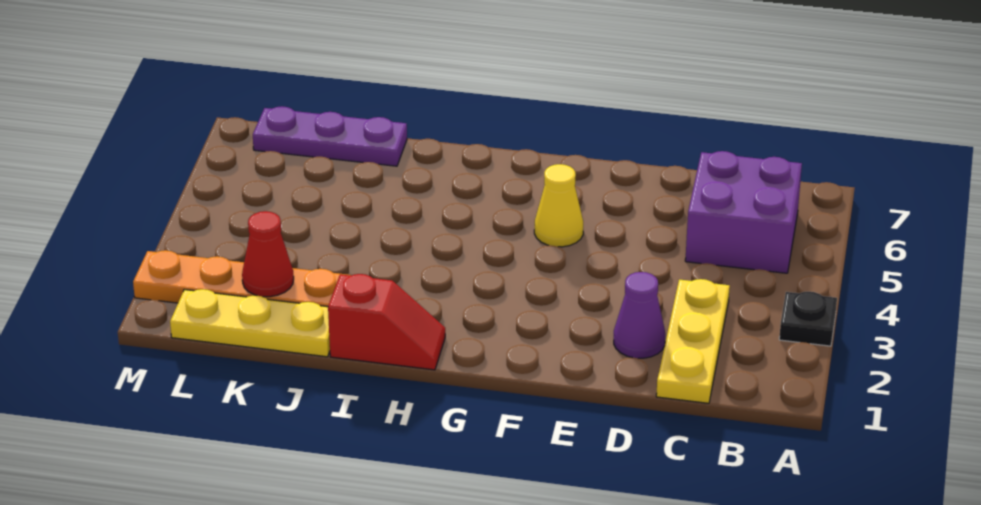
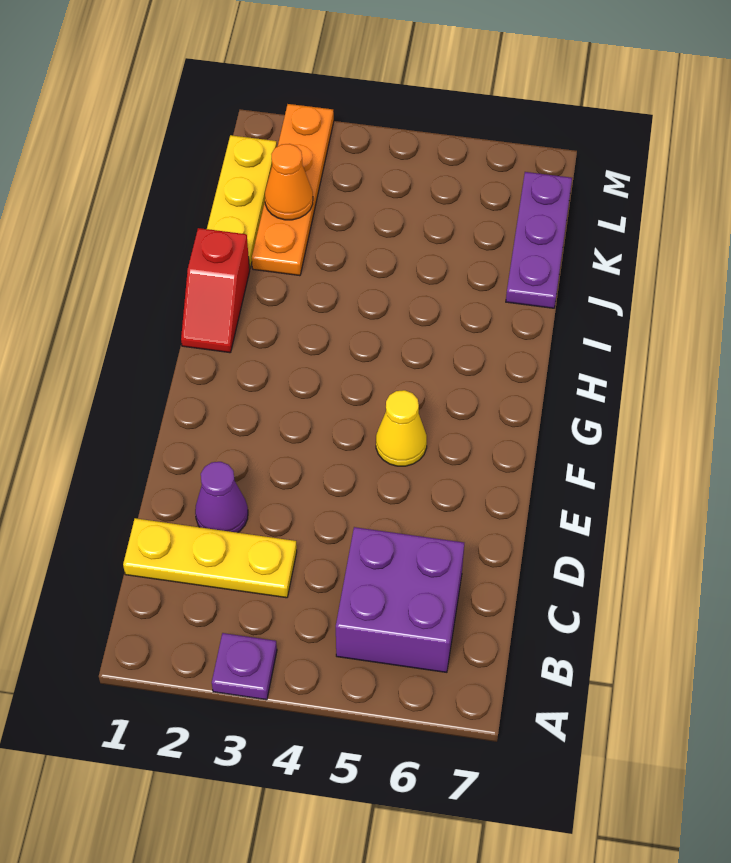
black plate A3 level 1 -> purple plate A3 level 1
red cone K2 level 2 -> orange cone K2 level 2

